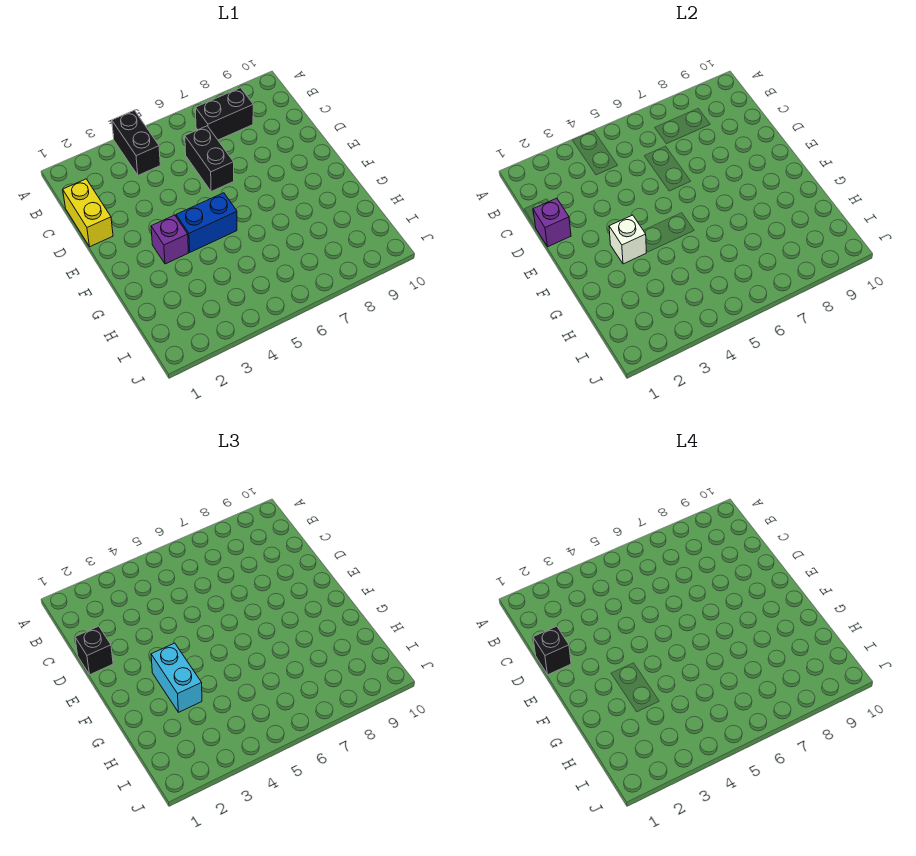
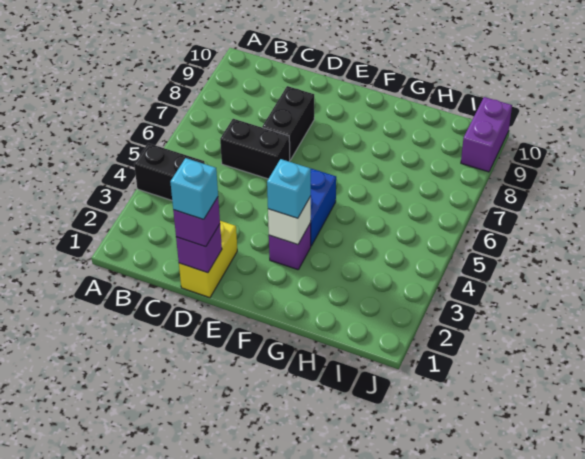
black brick B7:B8 level 1 -> black brick D7:D8 level 1
yellow brick C1:D1 level 1 -> yellow brick D1:D2 level 1
black brick D1 level 3 -> purple brick D1 level 3
black brick D1 level 4 -> cyan brick D1 level 4
cyan brick F3:G3 level 3 -> cyan brick F3 level 3
none -> purple brick J9:J10 level 1

